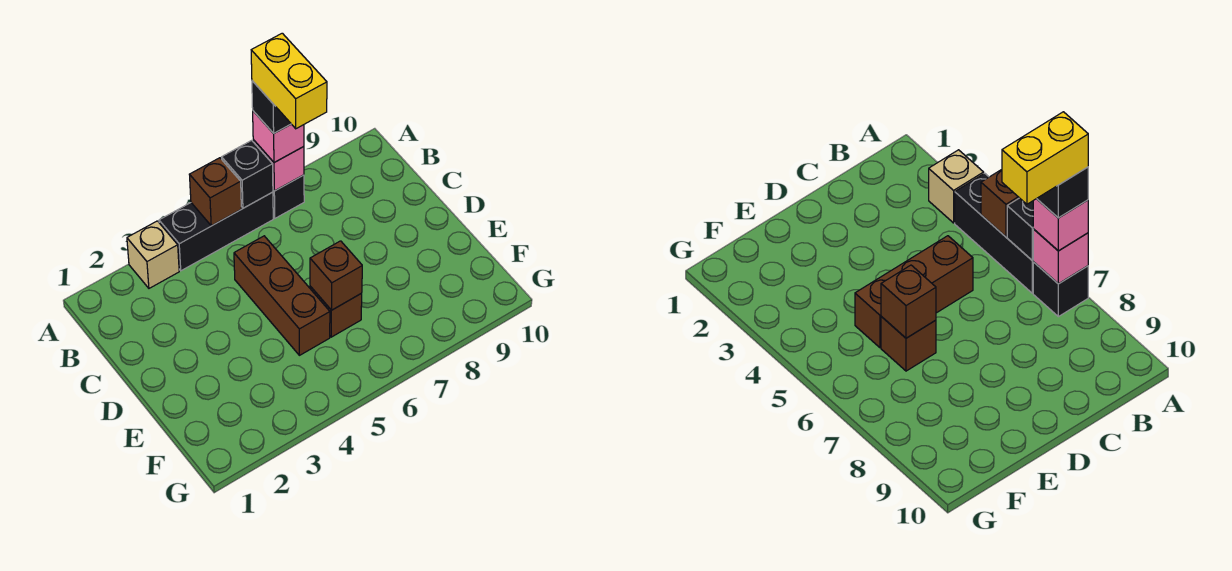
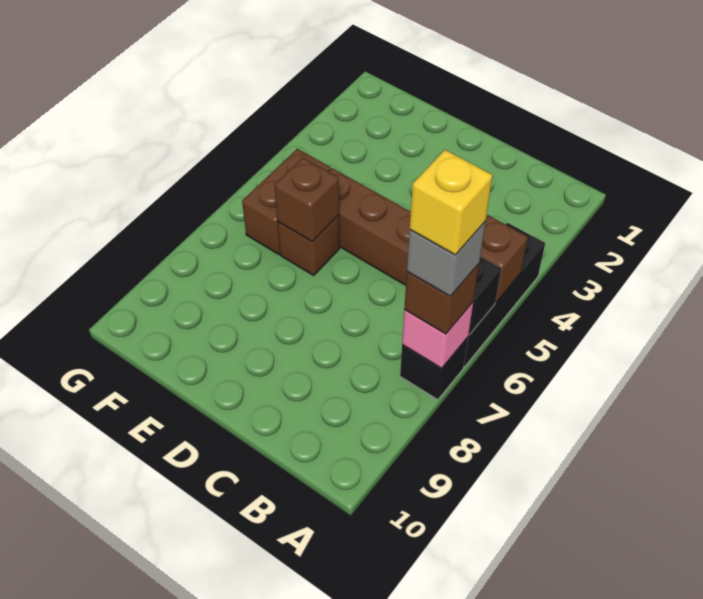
tan brick A3 level 1 -> none
pink brick A7 level 3 -> brown brick A7 level 3
black brick A7 level 4 -> grey brick A7 level 4
yellow brick A7:B7 level 5 -> yellow brick A7 level 5
none -> brown brick F5:F6 level 1

